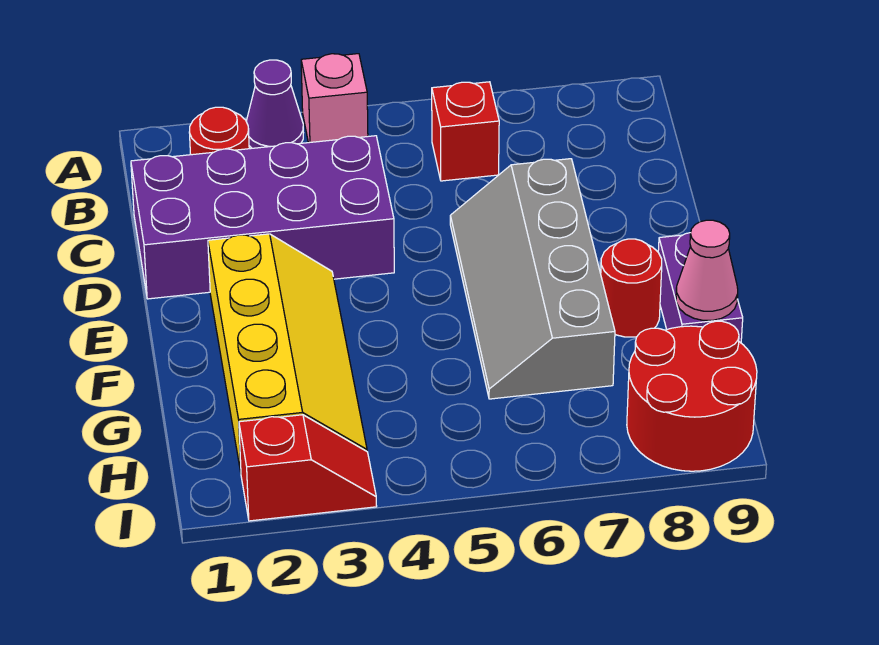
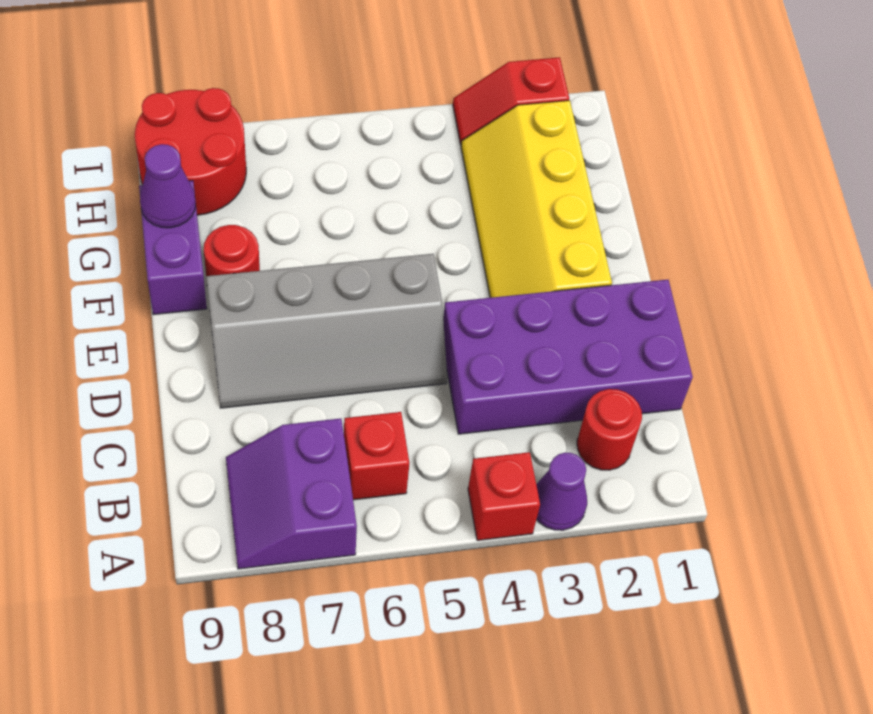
pink brick A4 level 1 -> red brick A4 level 1
none -> purple slope A7:B8 level 1 top 7
grey slope D6:G7 level 1 top 7 -> grey slope D5:E8 level 1 top E
pink cone G9 level 2 -> purple cone G9 level 2

